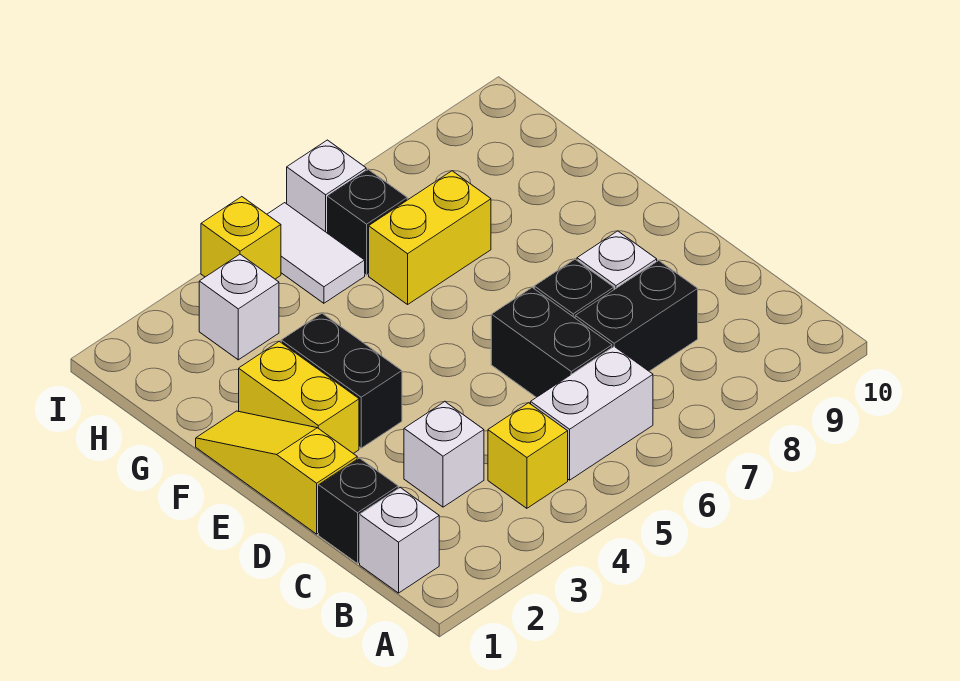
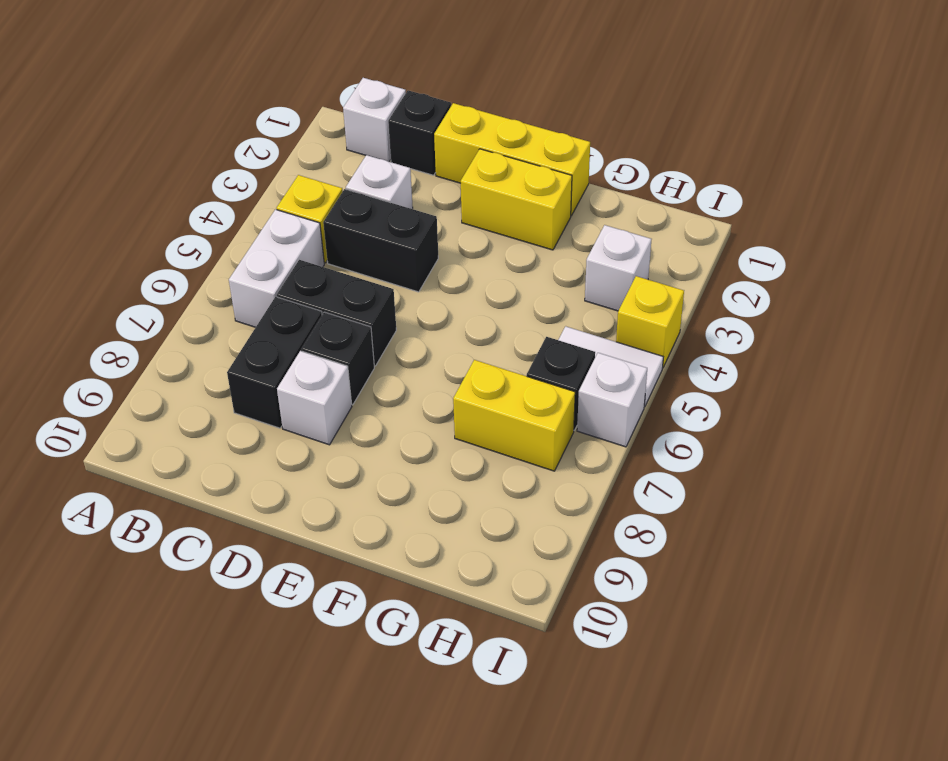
yellow slope D1:F1 level 1 top D -> yellow brick D1:F1 level 1
black brick E3:F3 level 1 -> black brick C4:D4 level 1
yellow brick G6:G7 level 1 -> yellow brick G7:H7 level 1

